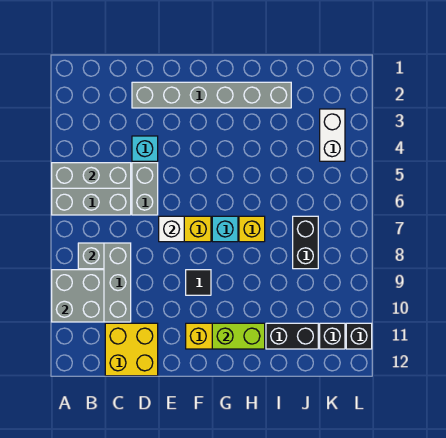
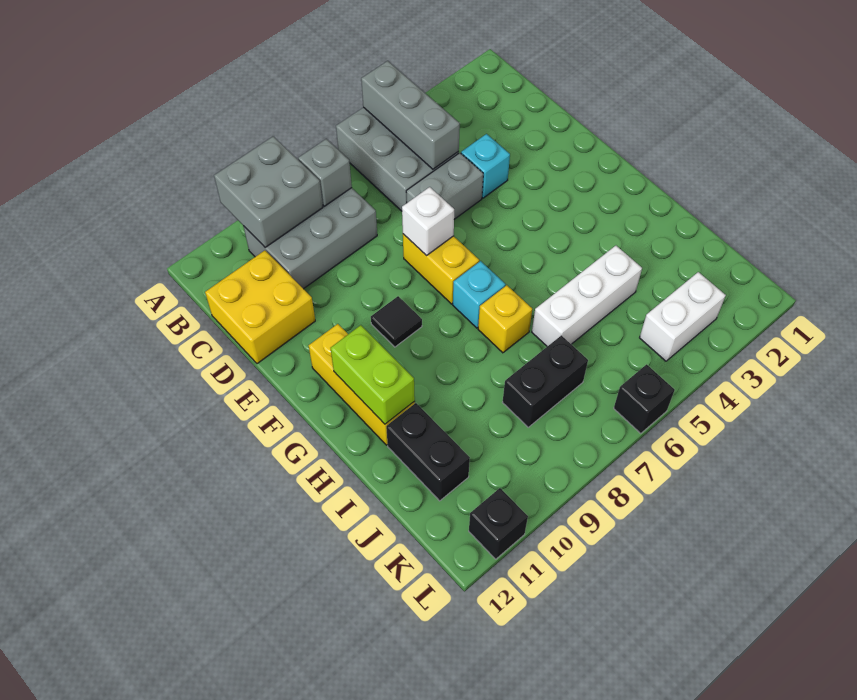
grey brick D2:I2 level 1 -> none
none -> white brick I4:I6 level 1
black brick K11 level 1 -> black brick L6 level 1

